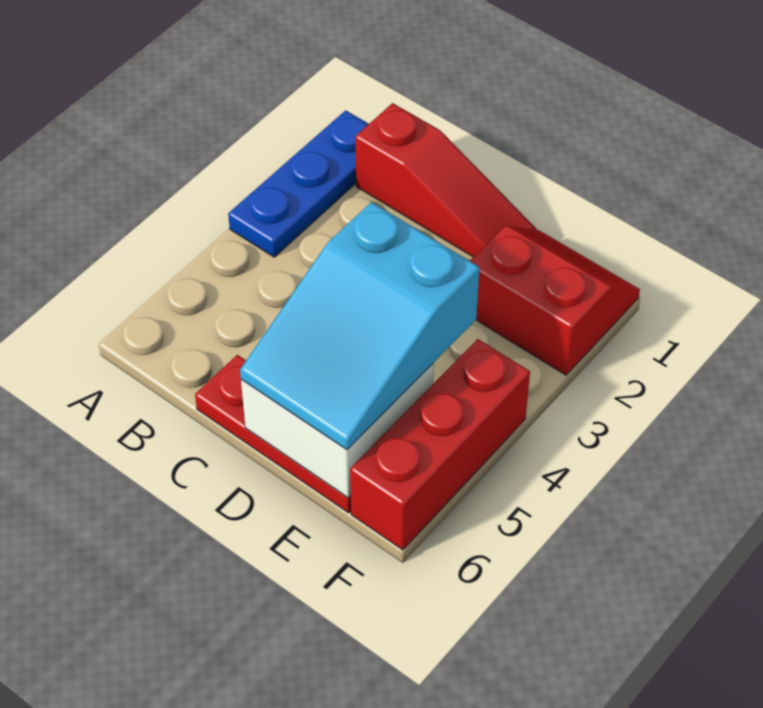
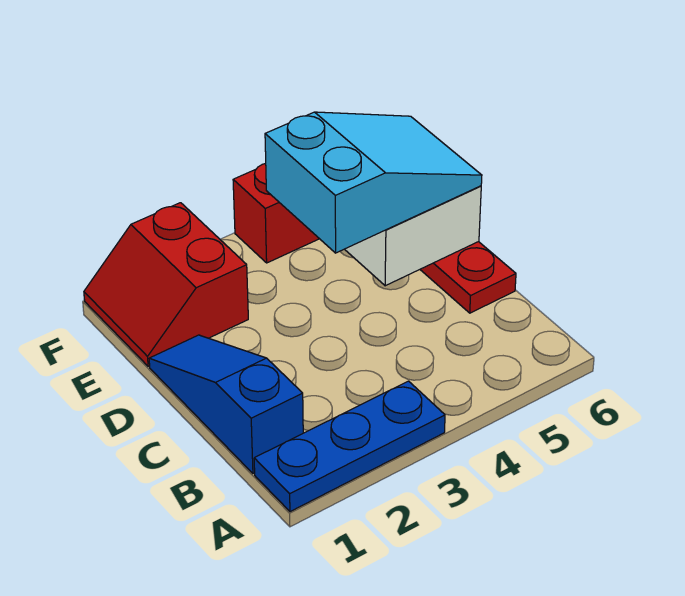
red slope B1:D1 level 1 top B -> blue slope B1:D1 level 1 top B

